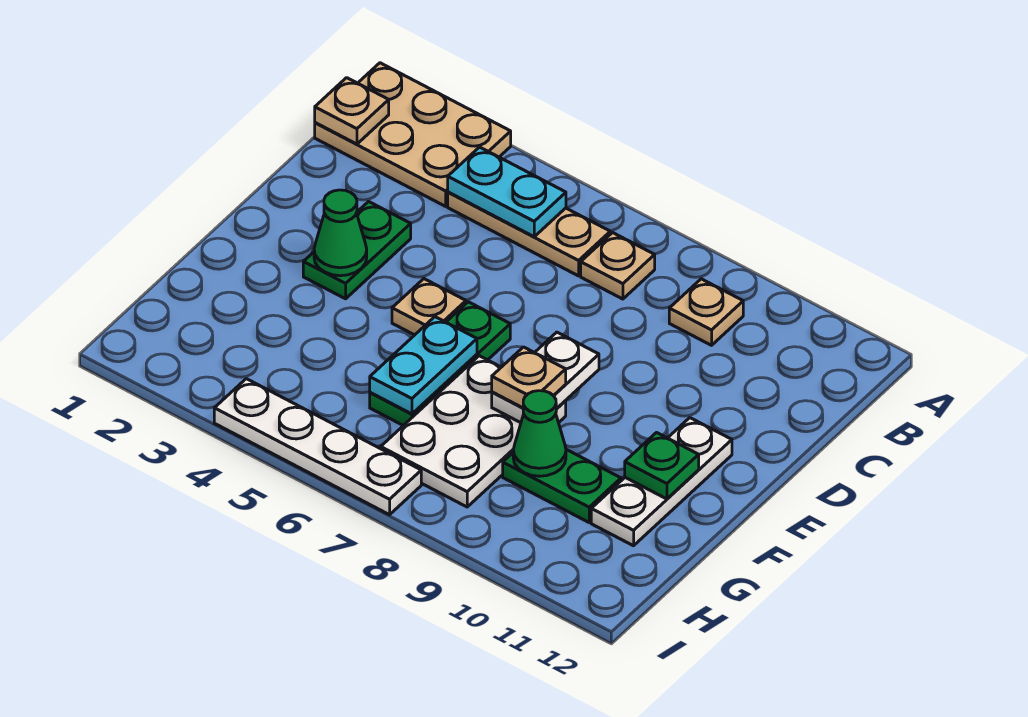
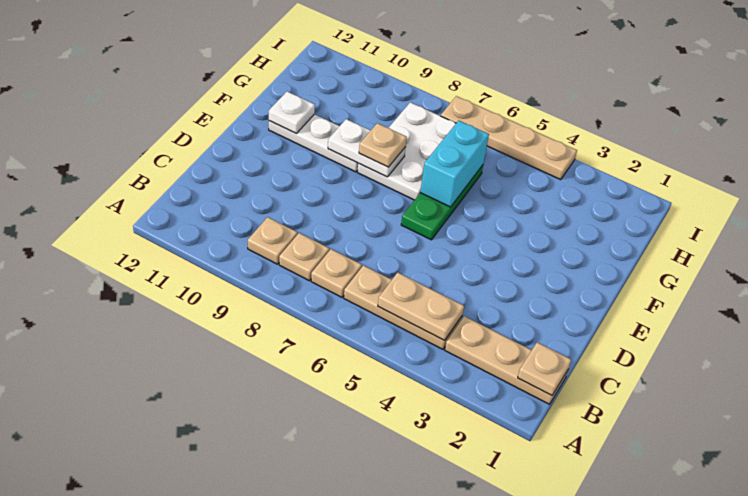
tan plate A1:B3 level 1 -> tan plate B1:B3 level 1
cyan plate B4:B5 level 2 -> tan plate B4:B5 level 2
green plate D3:E3 level 1 -> none
green cone E3 level 2 -> none
tan plate E5 level 1 -> tan plate B8 level 1
white plate E8:F8 level 2 -> white plate F8:F9 level 2
white plate E11:G11 level 1 -> white plate F9:F11 level 1
cyan plate F6:G6 level 2 -> cyan brick F6:G6 level 2
green plate F11 level 2 -> white plate F11 level 2
green plate G9:G10 level 1 -> none
green cone G9 level 2 -> none
white plate I4:I7 level 1 -> tan plate I4:I7 level 1

